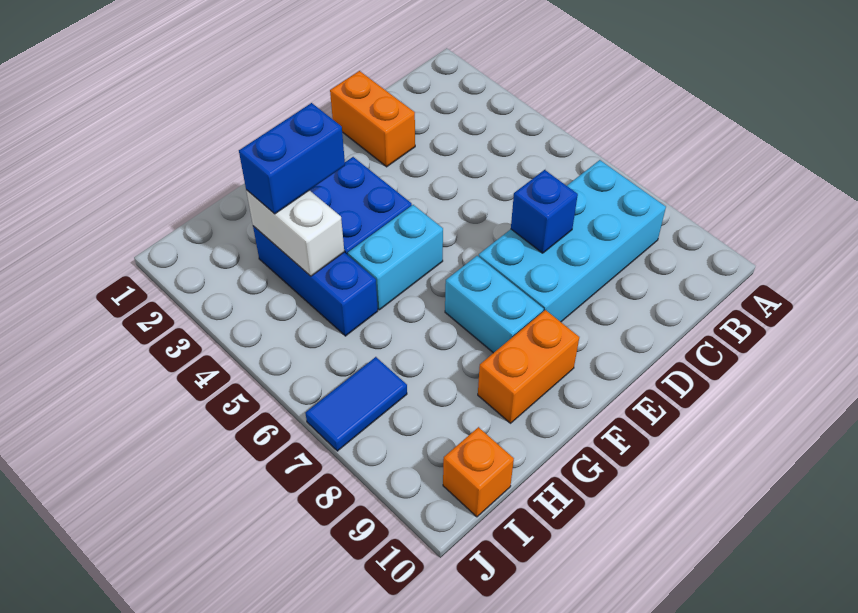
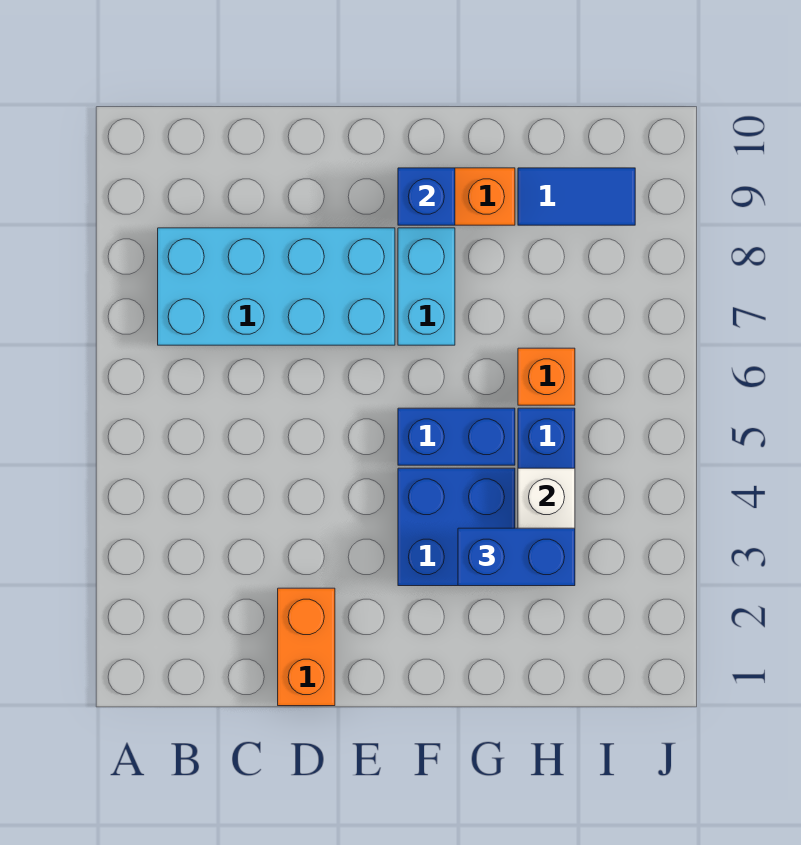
blue brick D7 level 2 -> blue brick F9 level 2
cyan brick F5:G5 level 1 -> blue brick F5:G5 level 1
blue tile I7:J7 level 1 -> blue tile H9:I9 level 1
orange brick I10 level 1 -> orange brick H6 level 1

